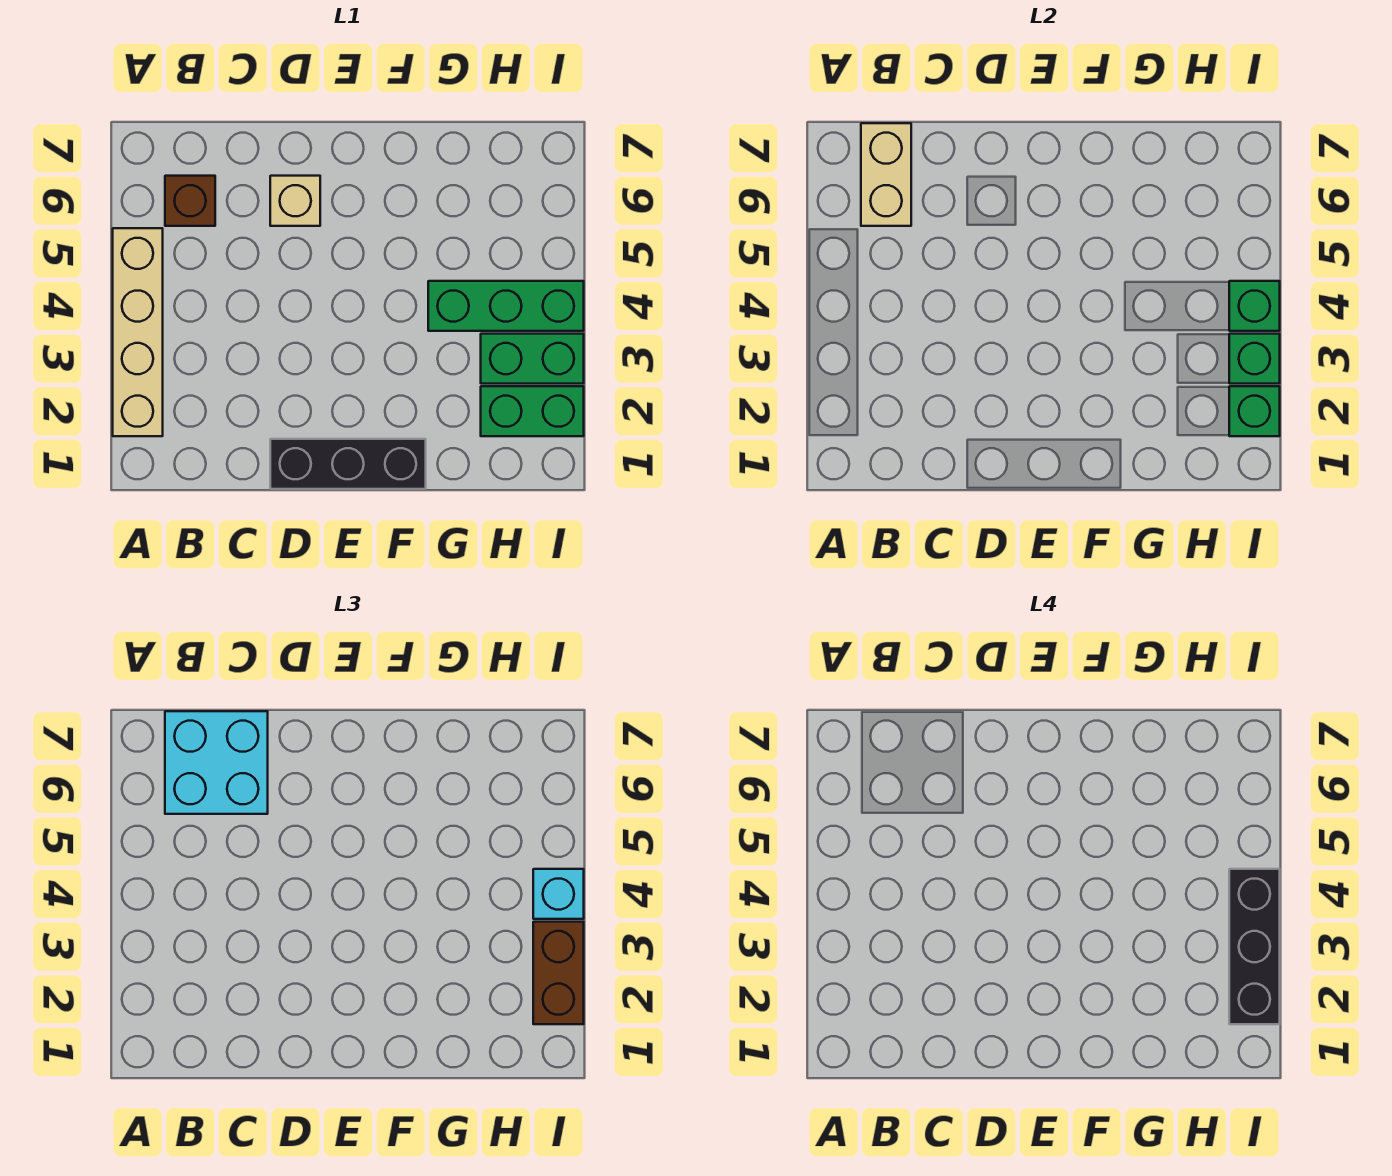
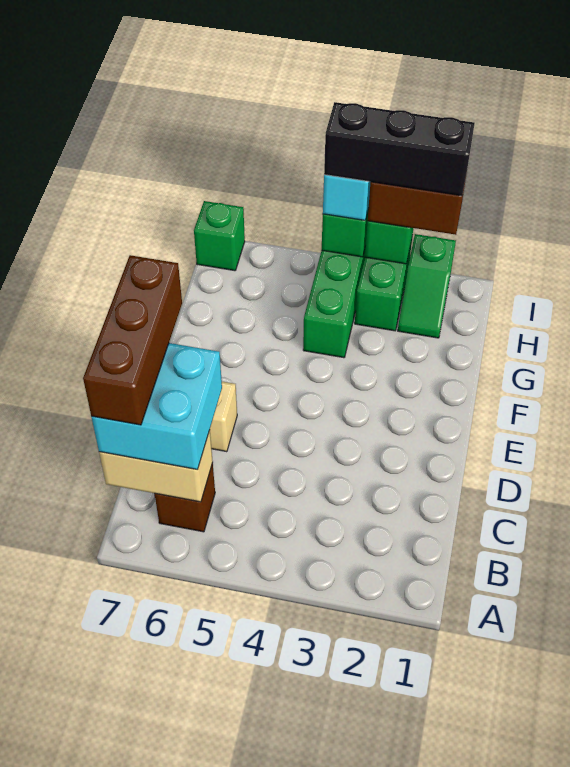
tan brick A2:A5 level 1 -> none
none -> brown brick B7:D7 level 4
black brick D1:F1 level 1 -> none
green brick H2:I2 level 1 -> green slope H2:I2 level 1 top I
green brick I2 level 2 -> green brick I7 level 1

